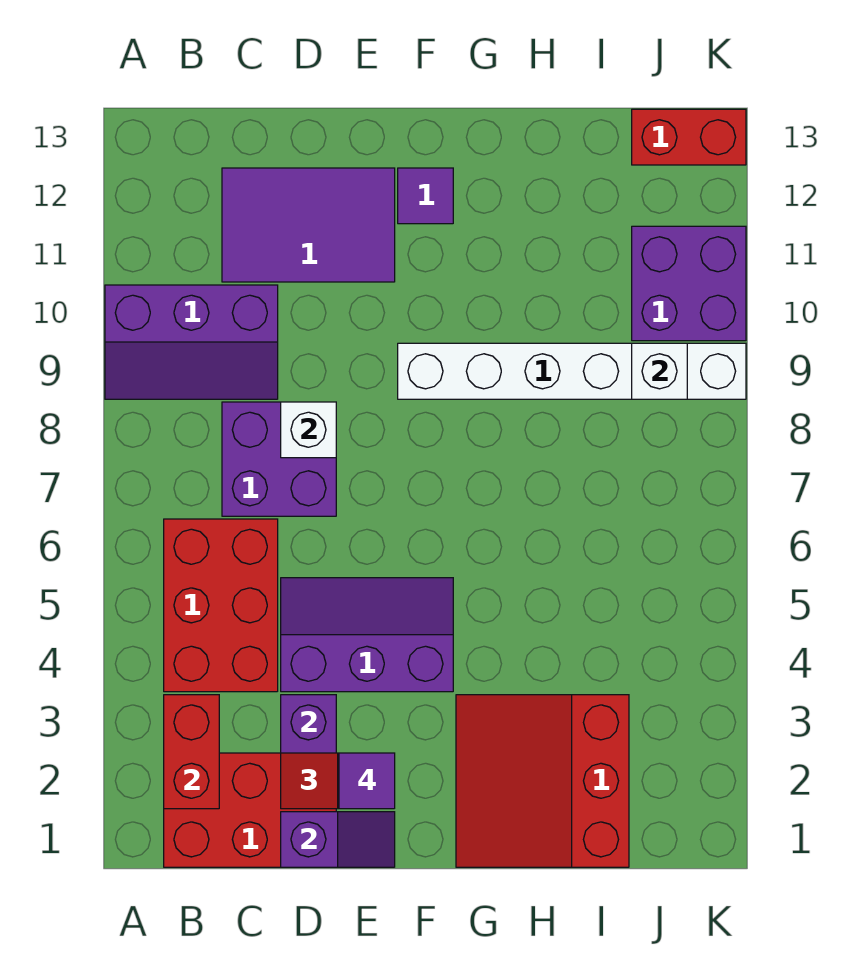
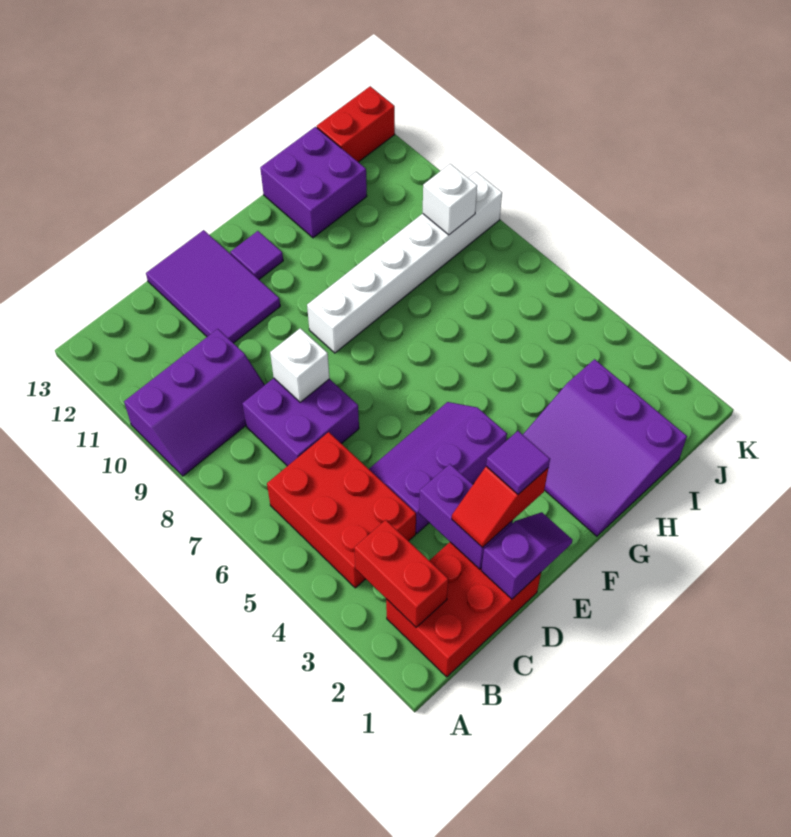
purple tile C11:E12 level 1 -> purple tile D11:E13 level 1
red slope G1:I3 level 1 top I -> purple slope G1:I3 level 1 top I
purple brick J10:K11 level 1 -> purple brick H12:I13 level 1

